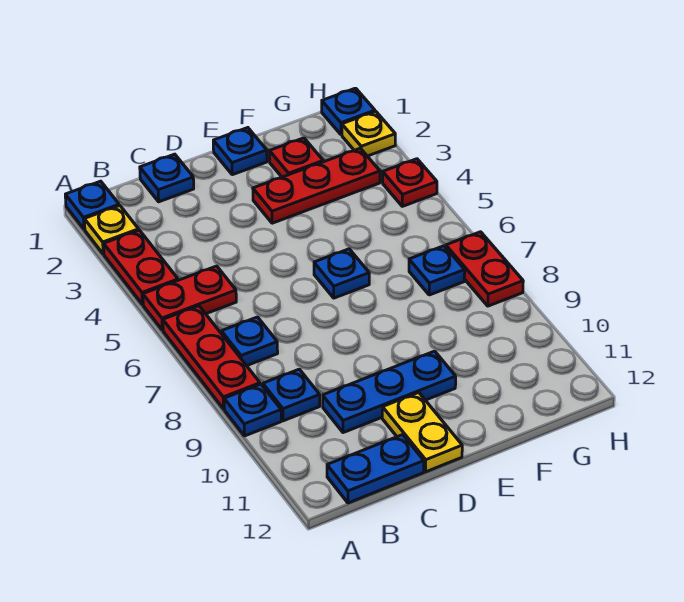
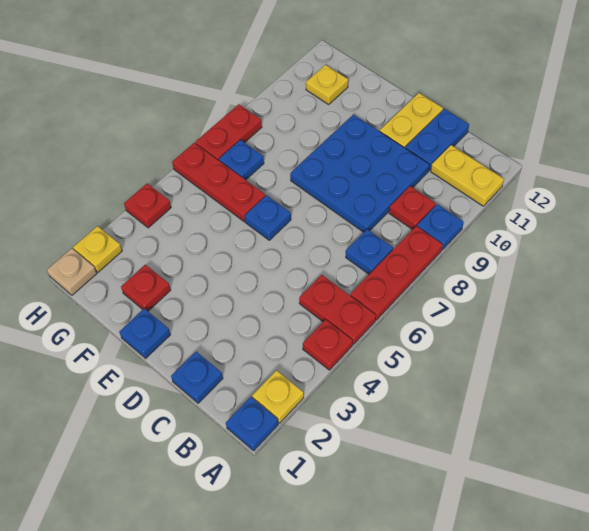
red plate A3:A4 level 1 -> red plate A4 level 1
none -> yellow plate A11:B11 level 1
blue plate B9 level 1 -> red plate B9 level 1
blue plate B12:C12 level 1 -> blue plate C11:C12 level 1
blue plate C10:E10 level 1 -> blue plate C8:E10 level 1
red plate E3:G3 level 1 -> red plate F6:H6 level 1
none -> yellow plate G11 level 1
blue plate H1 level 1 -> tan plate H1 level 1

